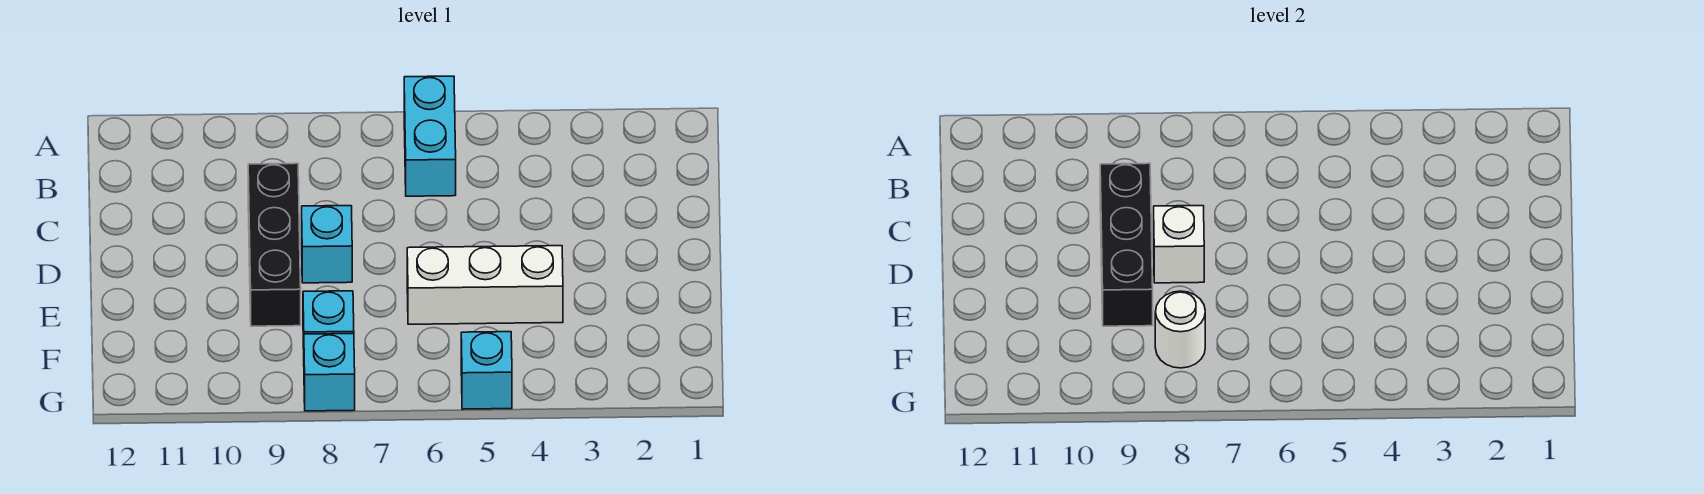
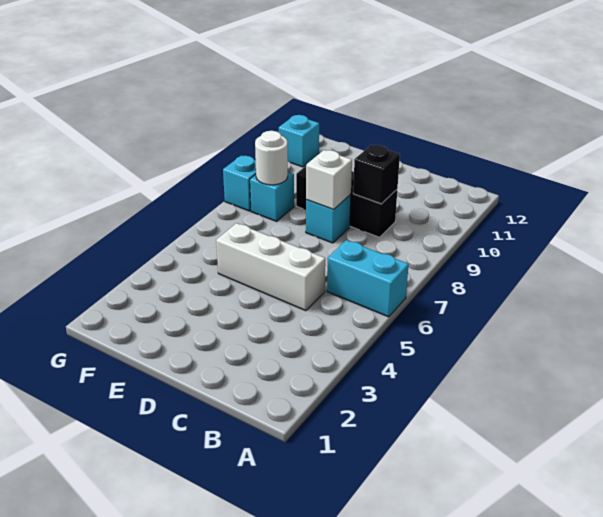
black brick C9:E9 level 2 -> black brick C9 level 2
white brick E4:E6 level 1 -> white brick C5:E5 level 1
cyan brick G5 level 1 -> cyan brick G11 level 1

